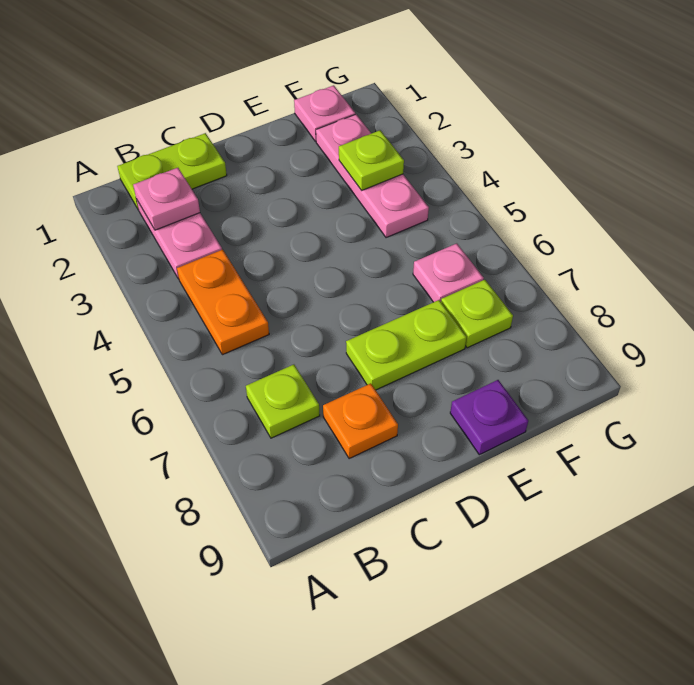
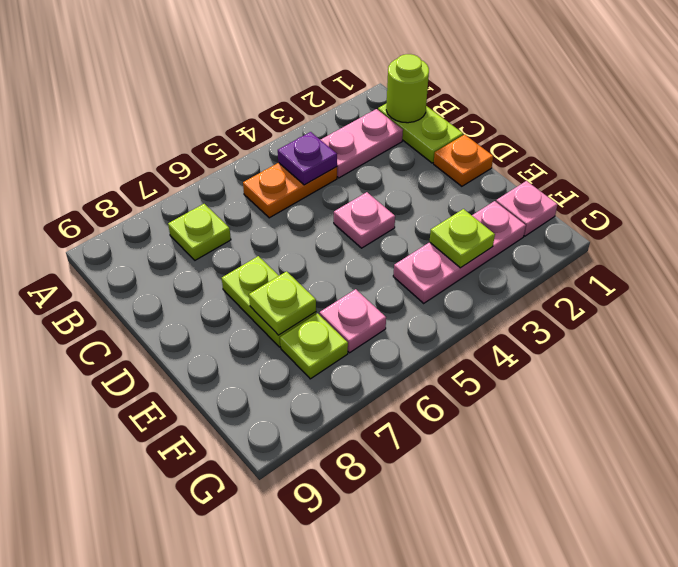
none -> lime round brick B1 level 2
pink plate B2 level 2 -> pink plate D4 level 1
orange plate C8 level 1 -> orange plate D1 level 1
none -> lime plate E7 level 2
purple plate E9 level 1 -> purple plate B4 level 2

